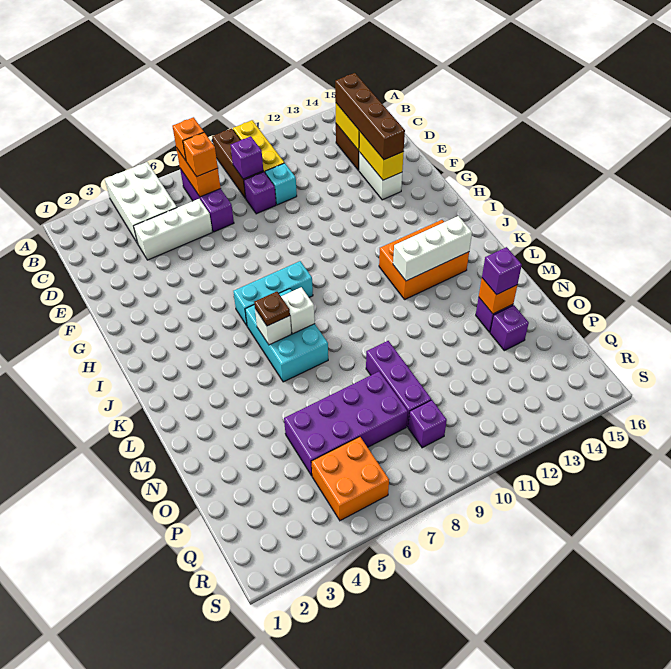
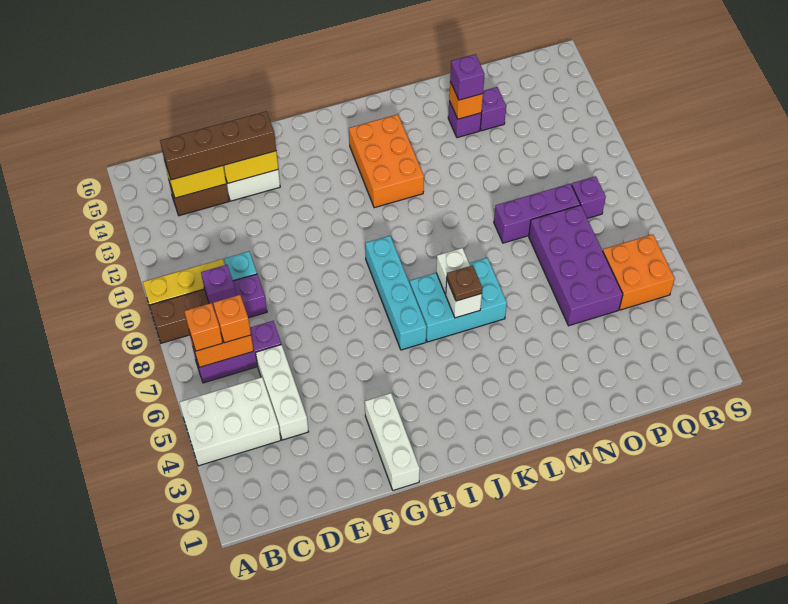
cyan brick I6:I8 level 1 -> cyan brick I6:I9 level 1
white brick K12:K14 level 2 -> white brick G1:G3 level 1

